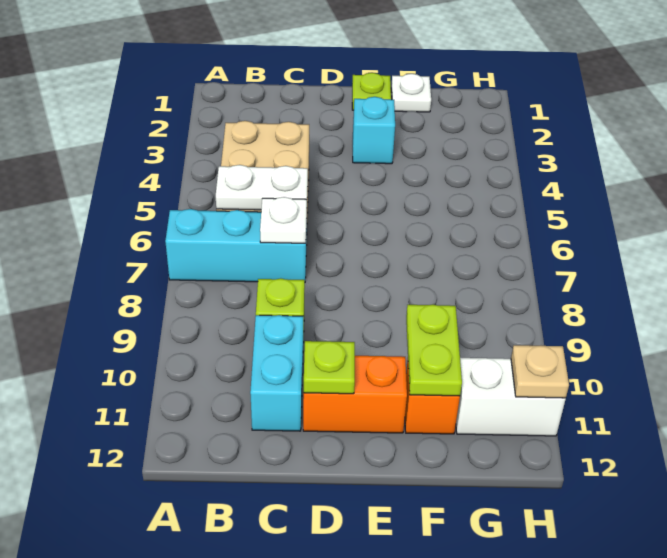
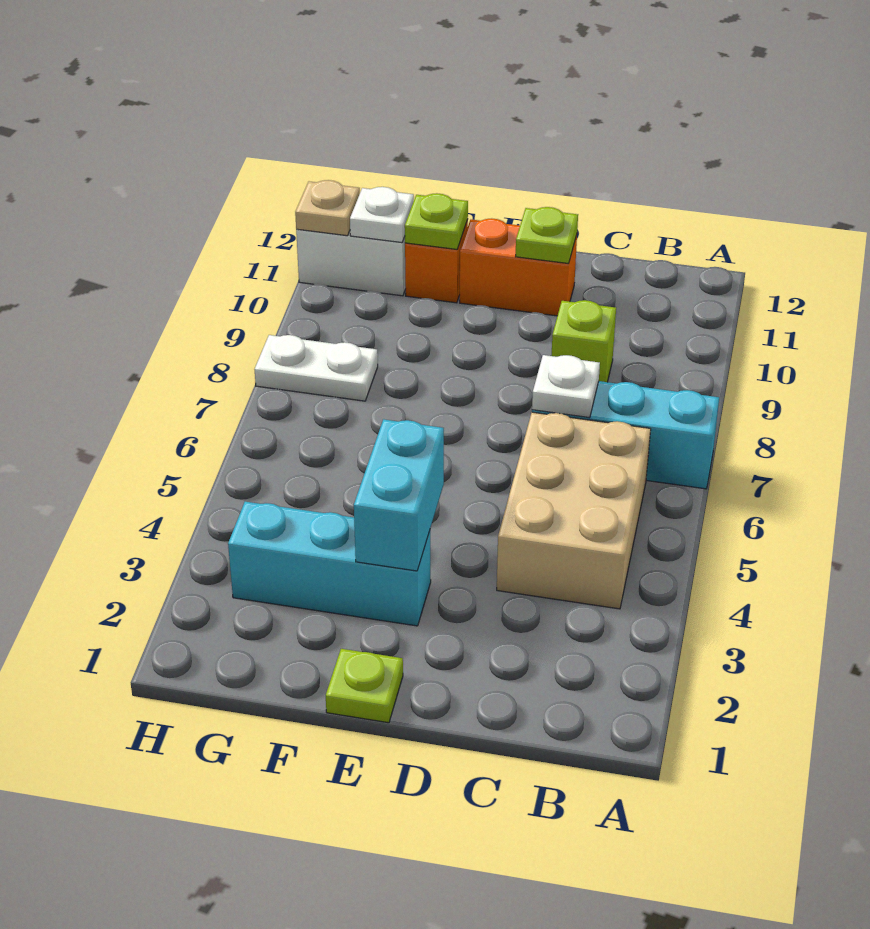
white plate B6:C6 level 2 -> white plate G8:H8 level 1
cyan brick C10:C11 level 1 -> cyan brick E3:E4 level 2
cyan brick E3 level 1 -> cyan brick E3:G3 level 1
white plate F1 level 1 -> white plate G11 level 2
lime plate F10:F11 level 2 -> lime plate F11 level 2

